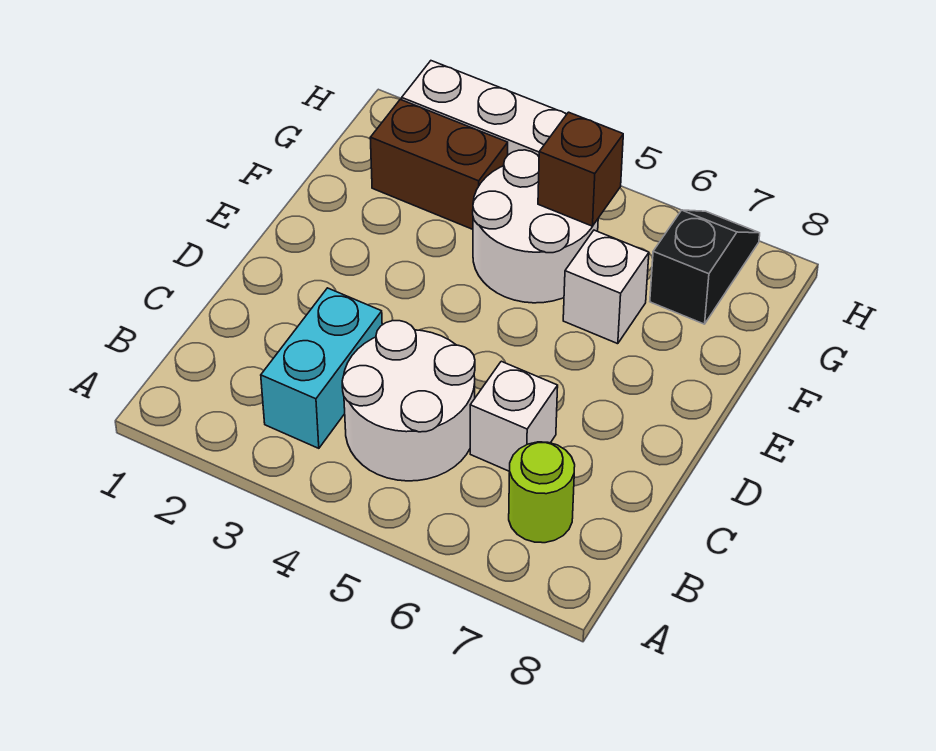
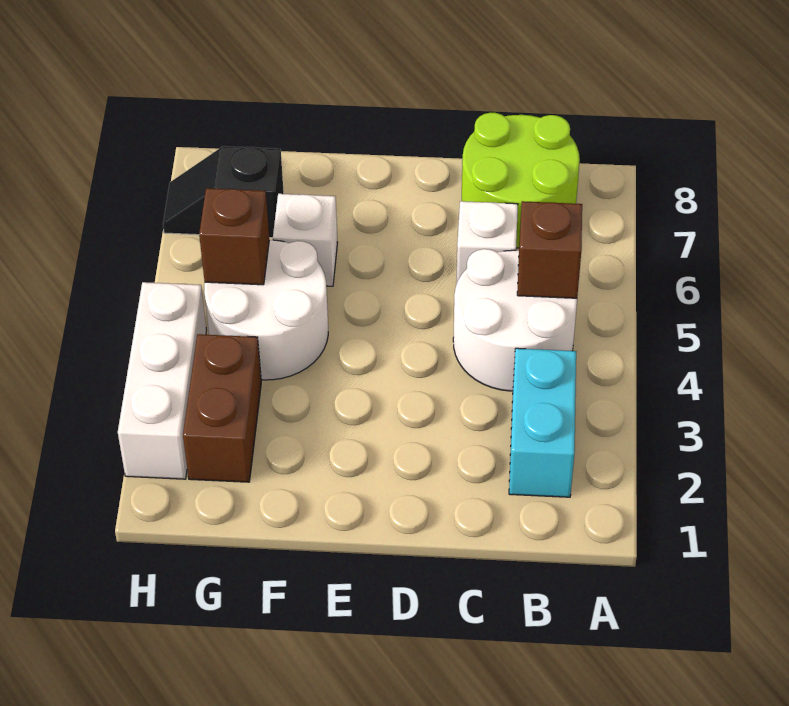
cyan brick B3:C3 level 1 -> cyan brick B2:B3 level 1
none -> brown brick B5 level 2
lime round brick B7 level 1 -> lime round brick B7:C8 level 1

